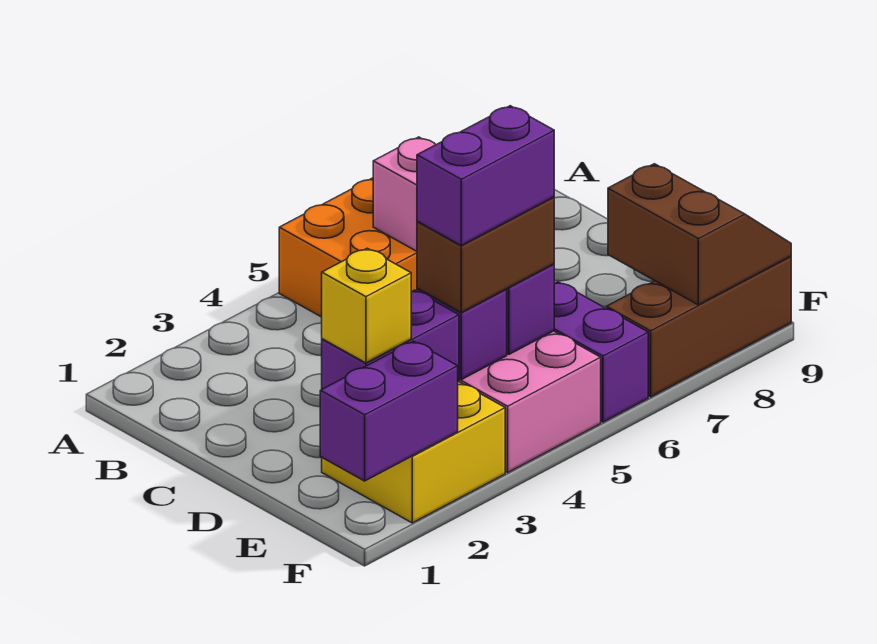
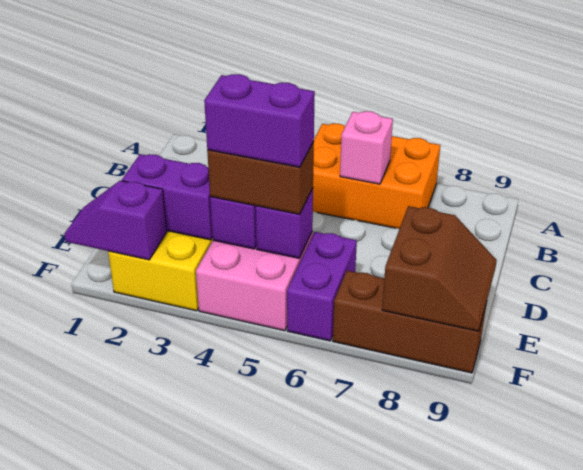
yellow brick E2 level 3 -> none
purple brick F1:F2 level 2 -> purple slope F1:F2 level 2 top 2

